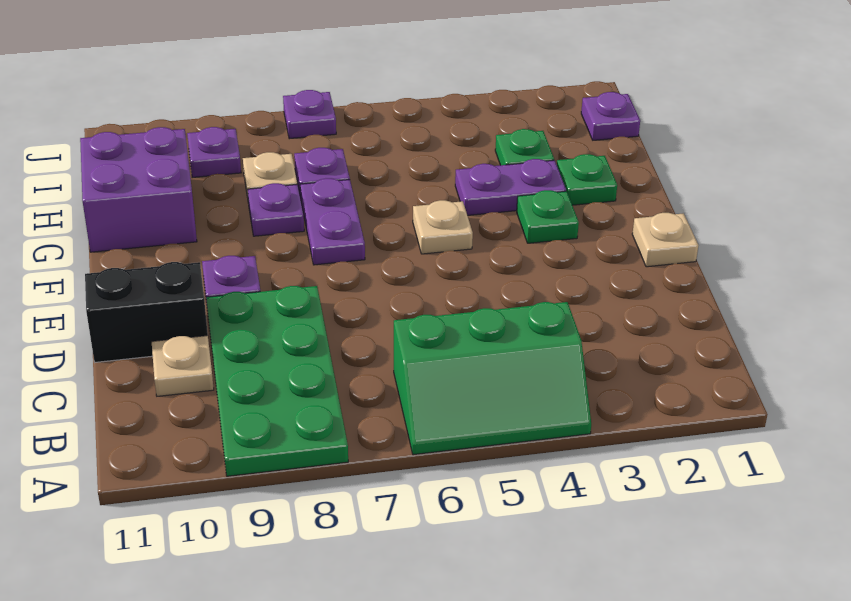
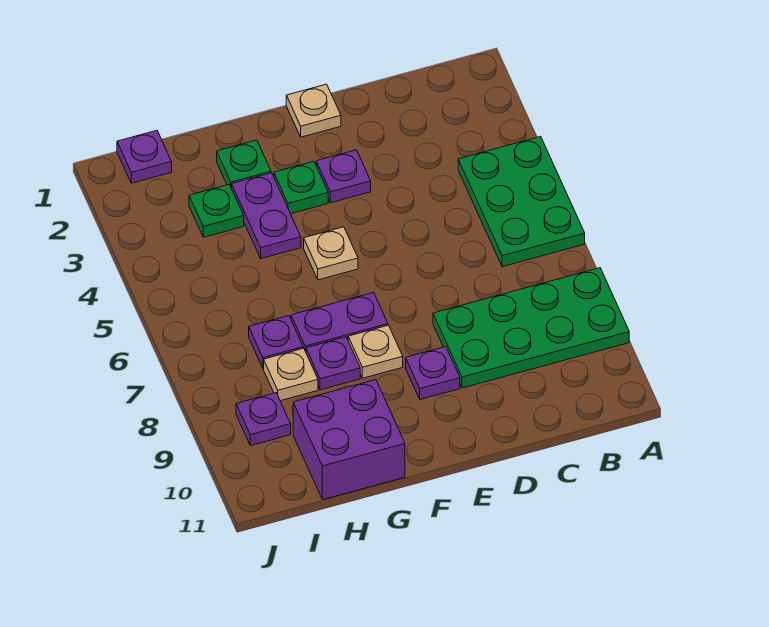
green slope A4:B6 level 1 top B -> green plate A4:B6 level 1
tan plate C10 level 1 -> tan plate F8 level 1
black brick D10:D11 level 1 -> none
purple plate J7 level 1 -> purple plate E3 level 1

